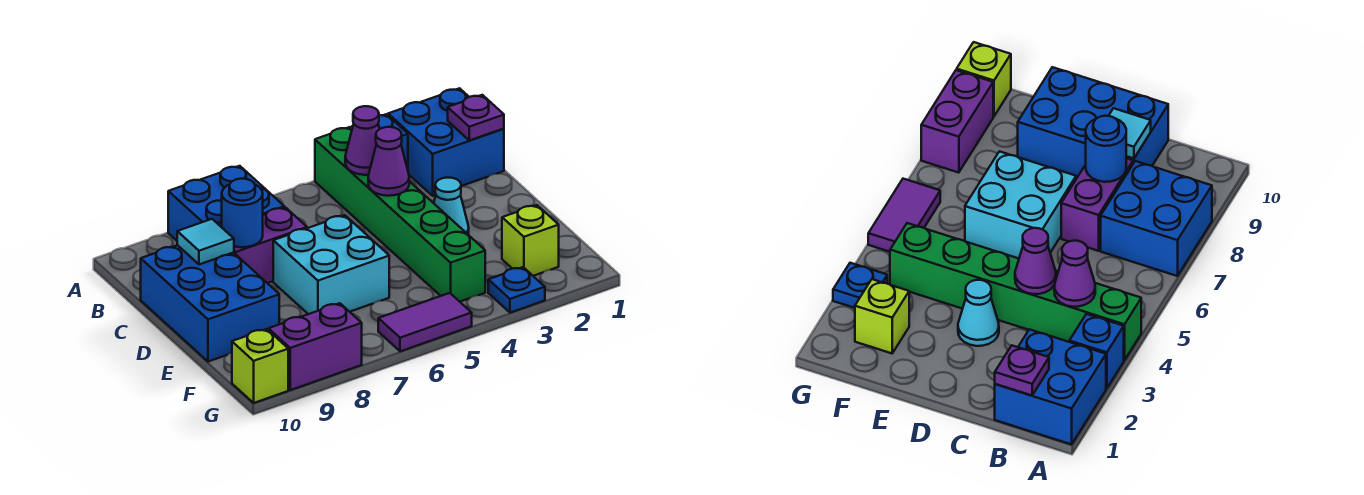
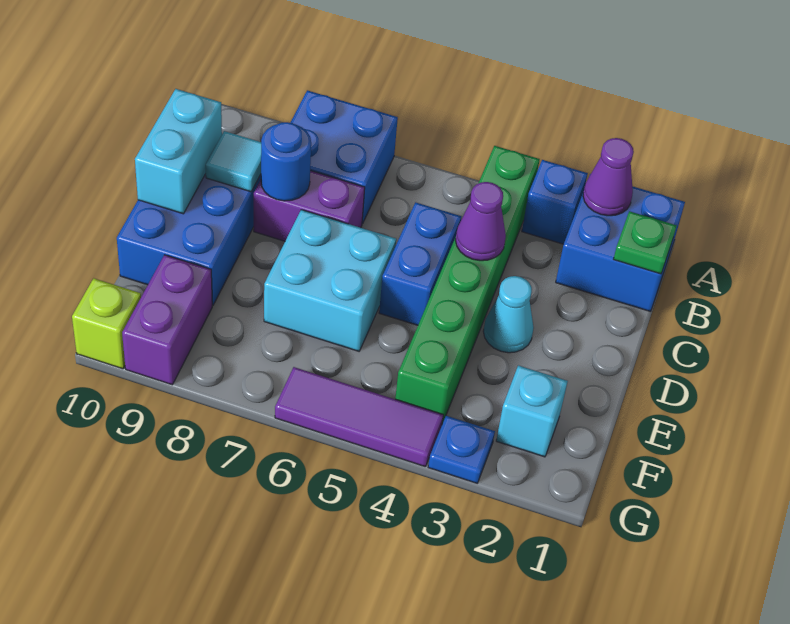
purple plate B1 level 2 -> green plate B1 level 2
purple cone B4 level 2 -> purple cone A2 level 2
none -> blue brick C5:D5 level 1
none -> cyan brick C10:D10 level 2
lime brick F2 level 1 -> cyan brick F2 level 1
purple tile G5:G6 level 1 -> purple tile G4:G6 level 1
purple brick G8:G9 level 1 -> purple brick F9:G9 level 1

